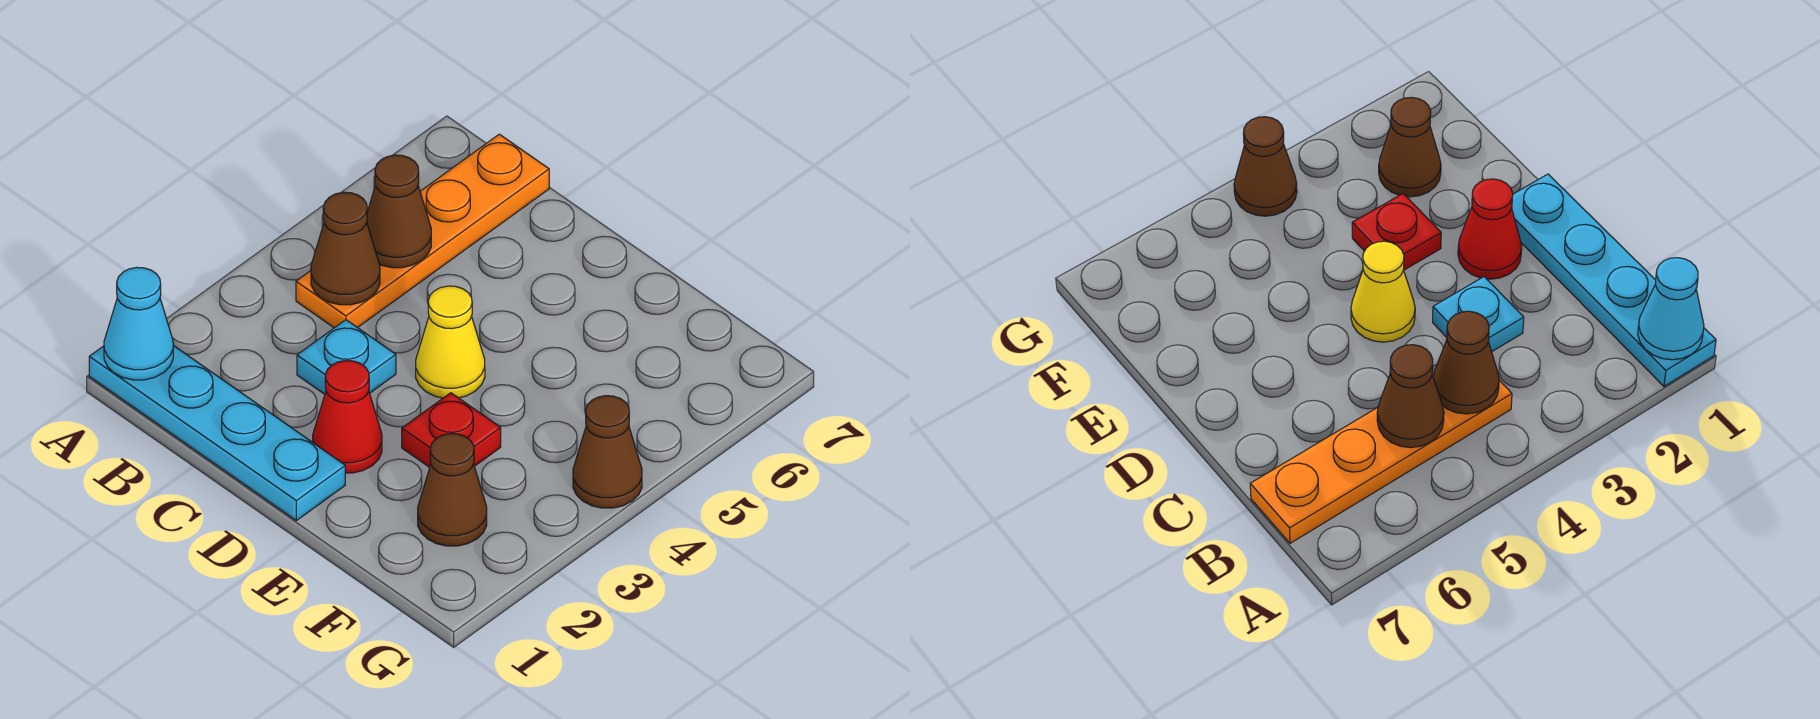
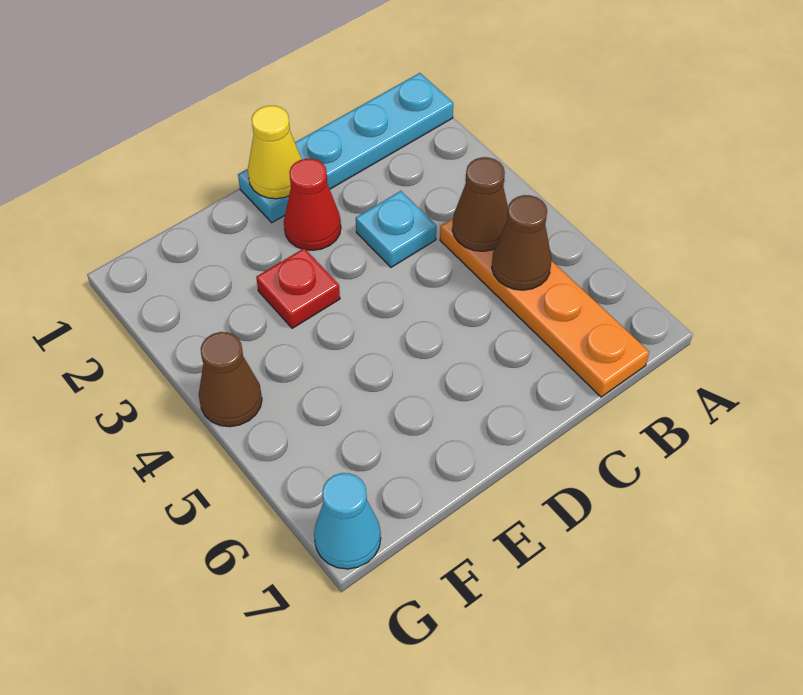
cyan cone A1 level 2 -> cyan cone G7 level 1
yellow cone D4 level 1 -> yellow cone D1 level 2
brown cone F2 level 1 -> none

